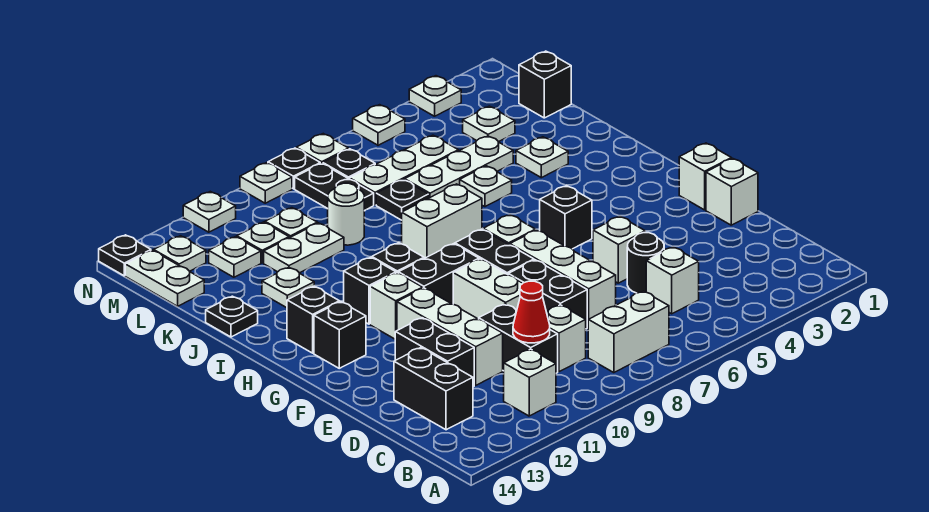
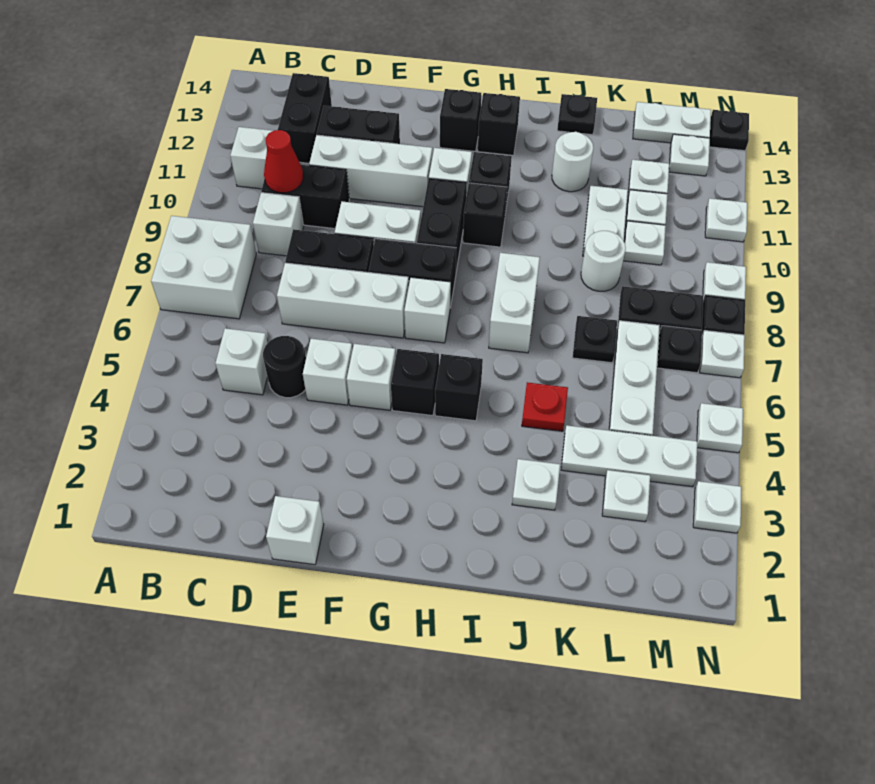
white brick B7:B8 level 1 -> white brick A7:B8 level 1
black brick C13:D13 level 1 -> black brick C12:C13 level 1
white brick F1 level 1 -> white brick F5 level 1
white plate J5 level 1 -> red plate J5 level 1
white plate J12 level 1 -> white round brick J12 level 1
white plate K4:K6 level 1 -> white plate K4:M4 level 1
black brick L1 level 1 -> black brick H5 level 1

